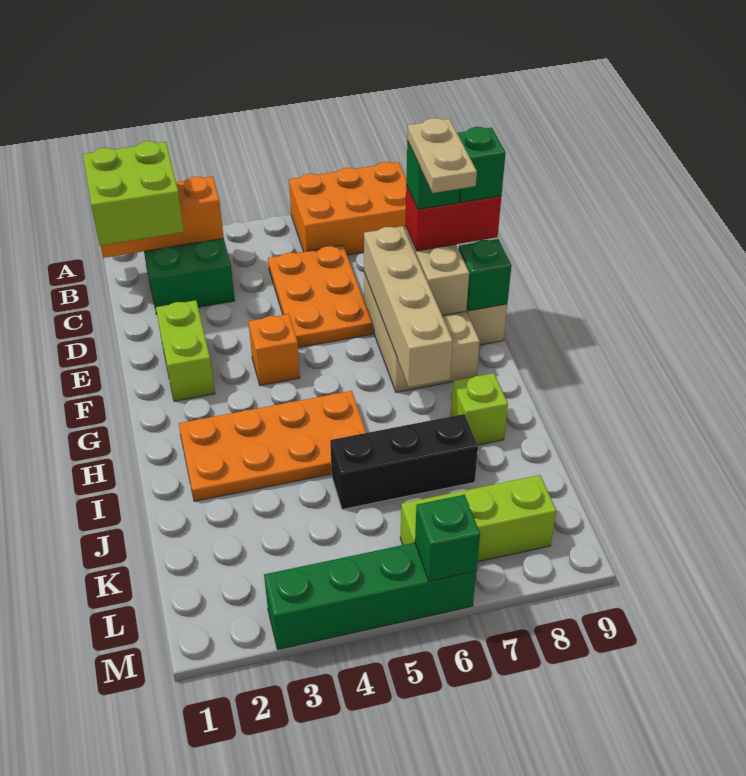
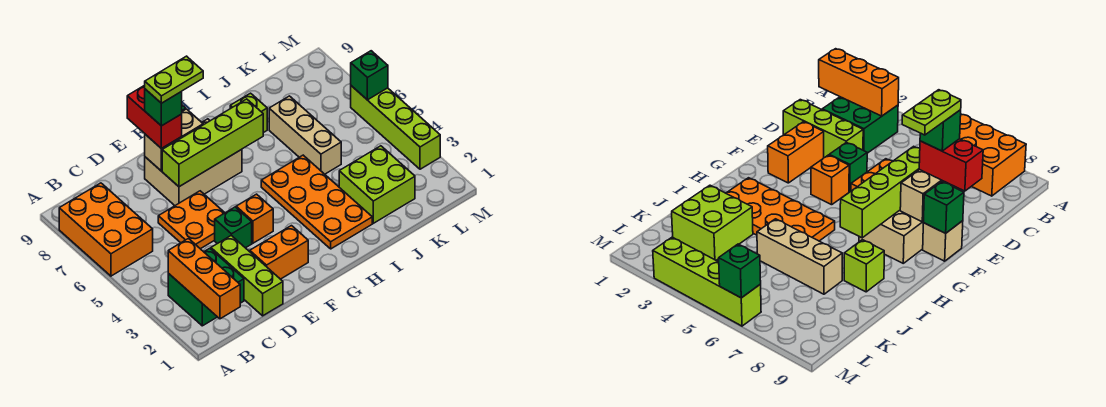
lime brick B1:C2 level 3 -> lime brick J2:K3 level 1
orange plate C5:E6 level 1 -> orange plate D5:E6 level 1
lime brick E2:F2 level 1 -> orange brick E2:F2 level 1
tan brick E7:H7 level 2 -> lime brick E7:H7 level 2
tan plate E8:F8 level 5 -> lime plate E8:F8 level 5
green brick E9 level 4 -> green brick E4 level 1
black brick J5:J7 level 1 -> tan brick J5:J7 level 1
lime brick L6:L8 level 1 -> lime brick D1:D3 level 1
green brick M3:M6 level 1 -> lime brick M3:M6 level 1

